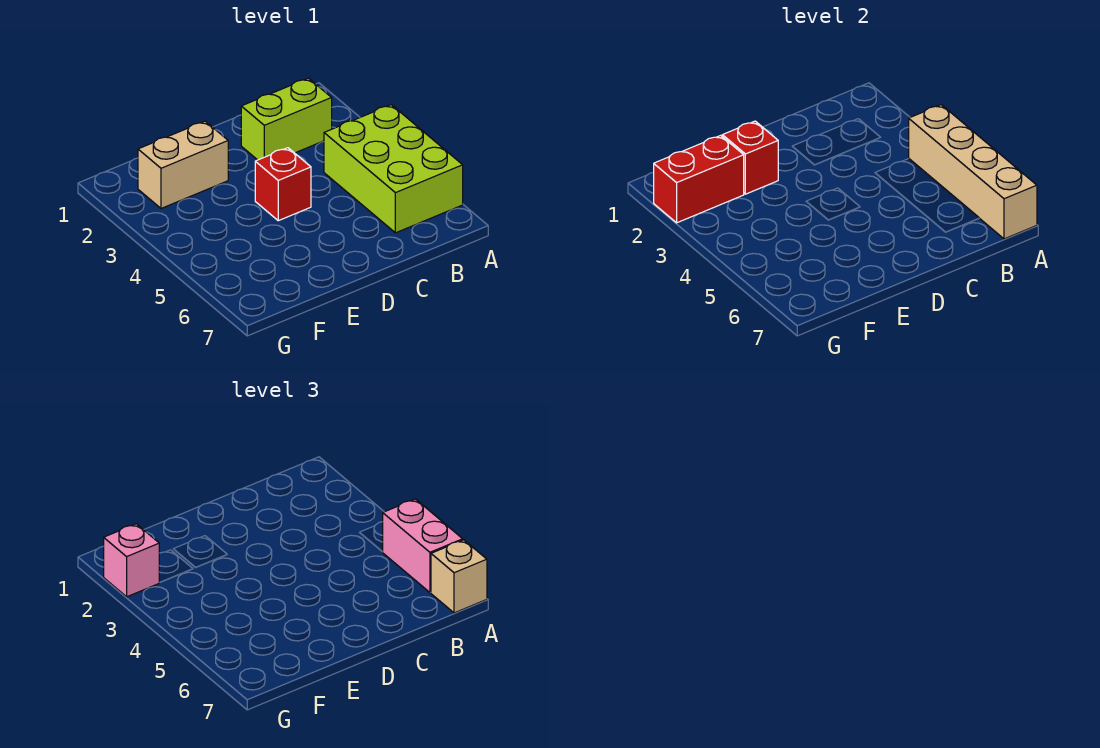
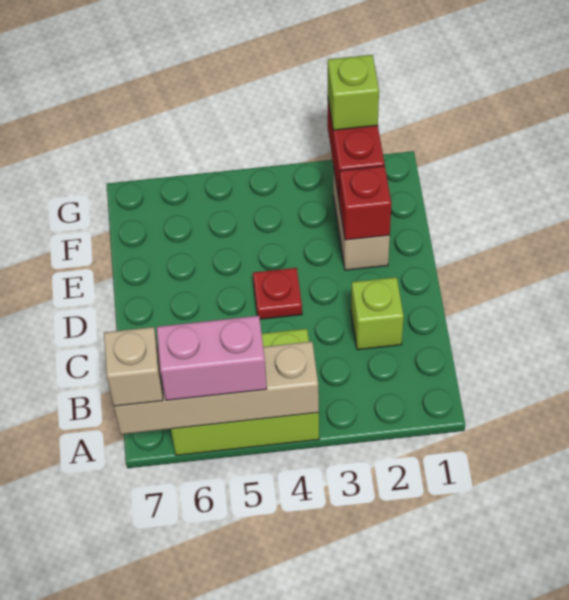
lime brick B2:C2 level 1 -> lime brick C2 level 1
red brick D4 level 1 -> red plate D4 level 1
pink brick G2 level 3 -> lime brick G2 level 3

